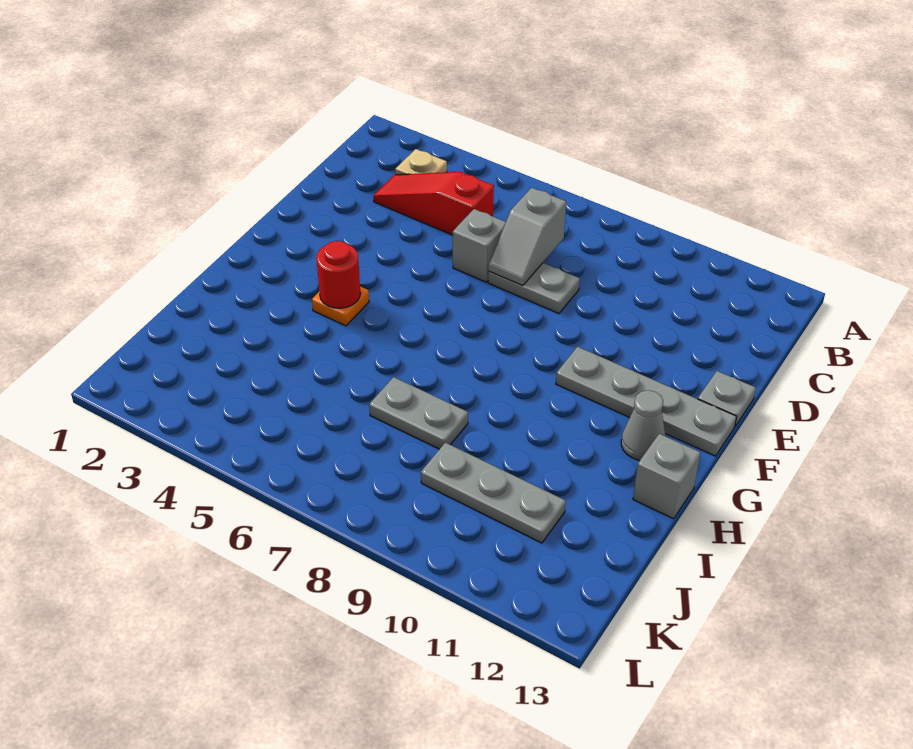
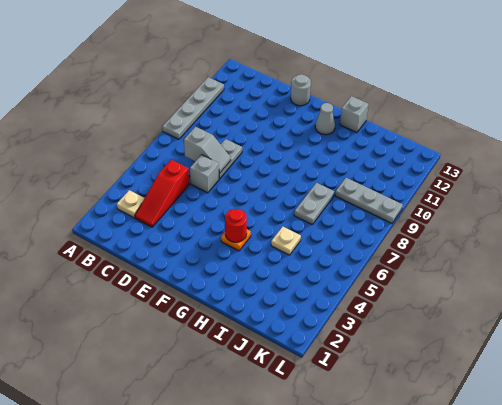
grey plate E13 level 1 -> grey round brick E13 level 1
grey plate F10:F13 level 1 -> grey plate A8:A11 level 1
none -> tan plate I5 level 1
grey plate J9:J11 level 1 -> grey plate J9:L9 level 1

